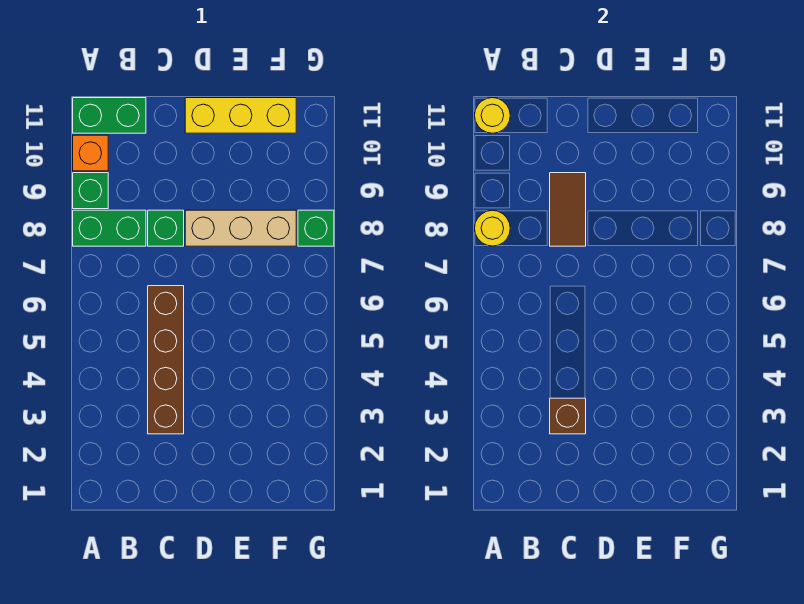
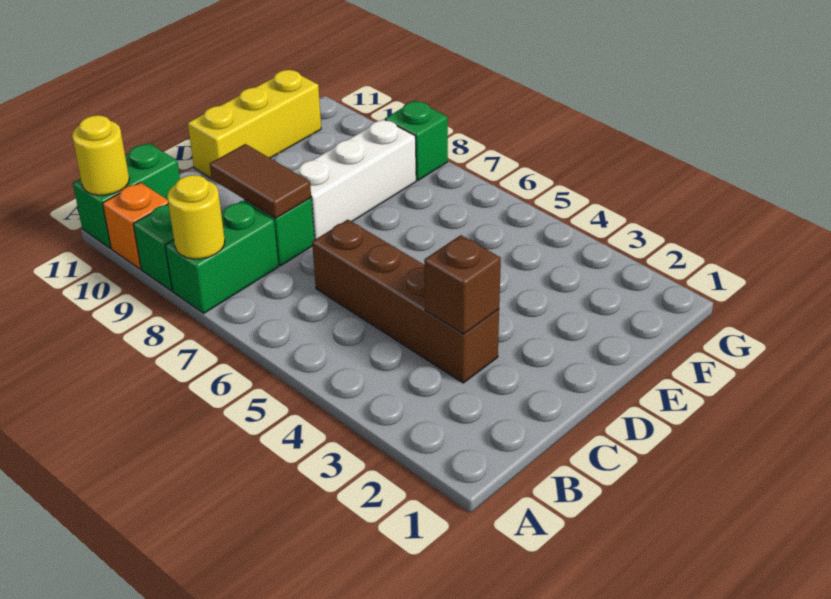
tan brick D8:F8 level 1 -> white brick D8:F8 level 1

